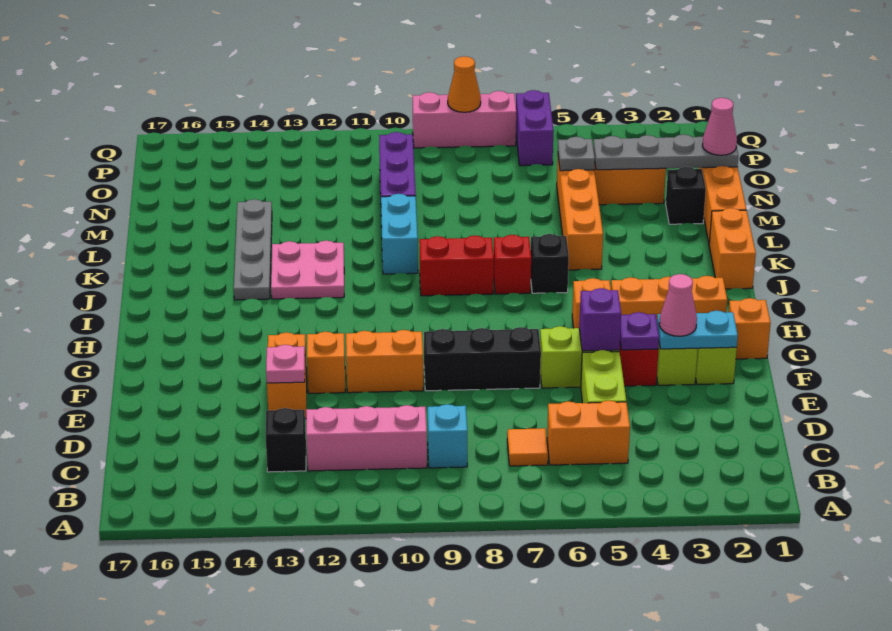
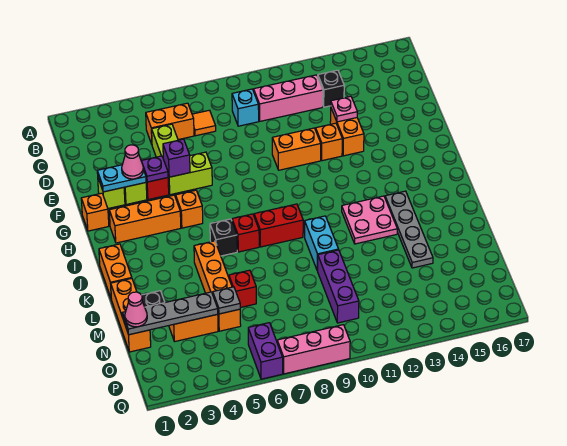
black brick F7:F9 level 1 -> none
none -> red brick M6 level 1
orange cone Q8 level 2 -> none

